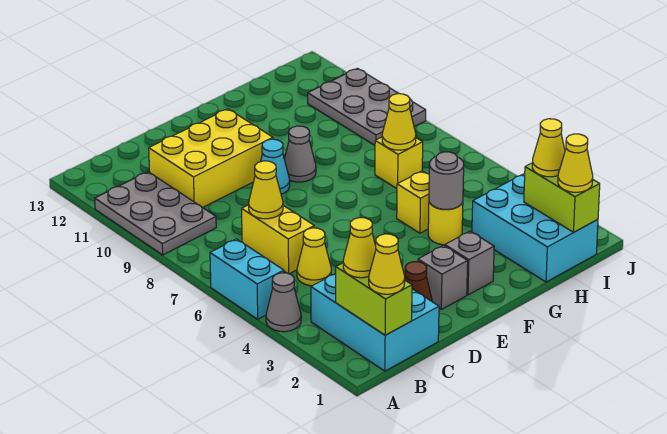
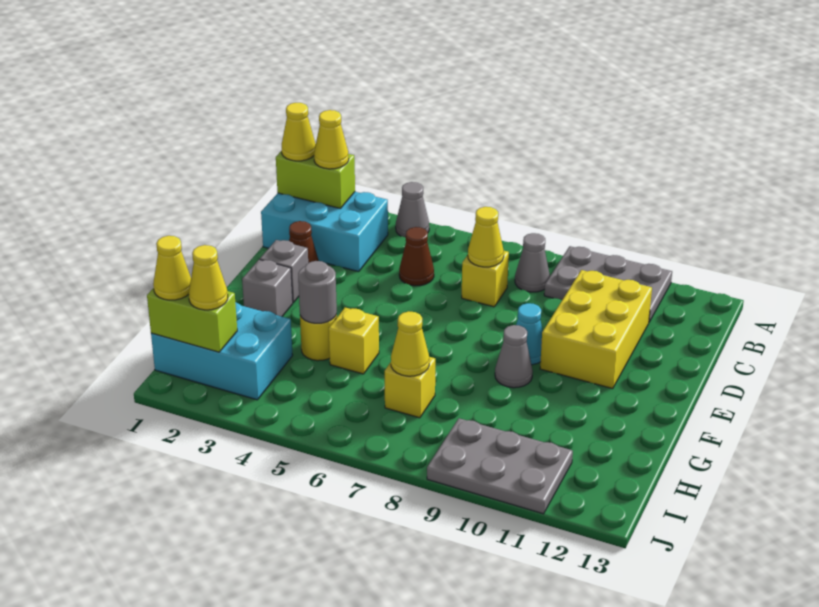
cyan brick A5:A6 level 1 -> none
none -> grey cone B8 level 1
yellow cone C5 level 1 -> brown cone C5 level 1
yellow brick C6:C7 level 1 -> yellow brick C7 level 1

